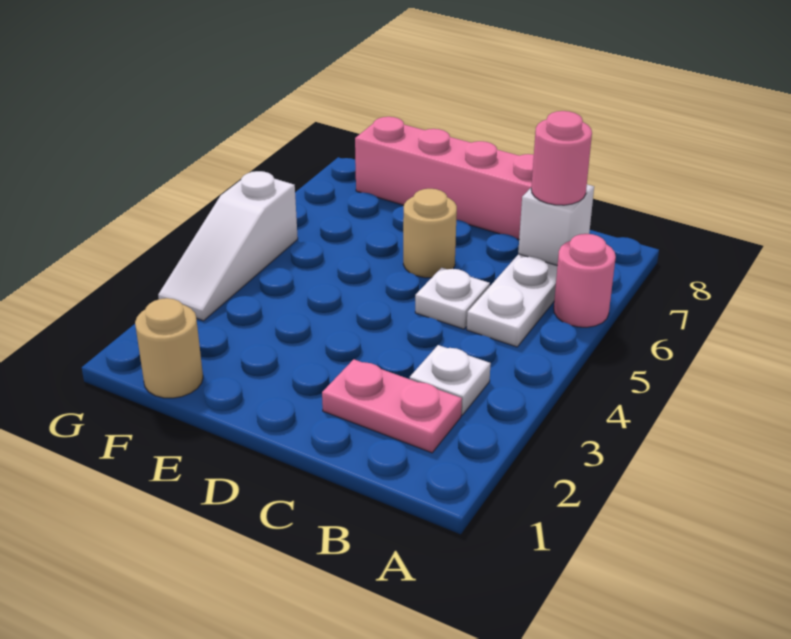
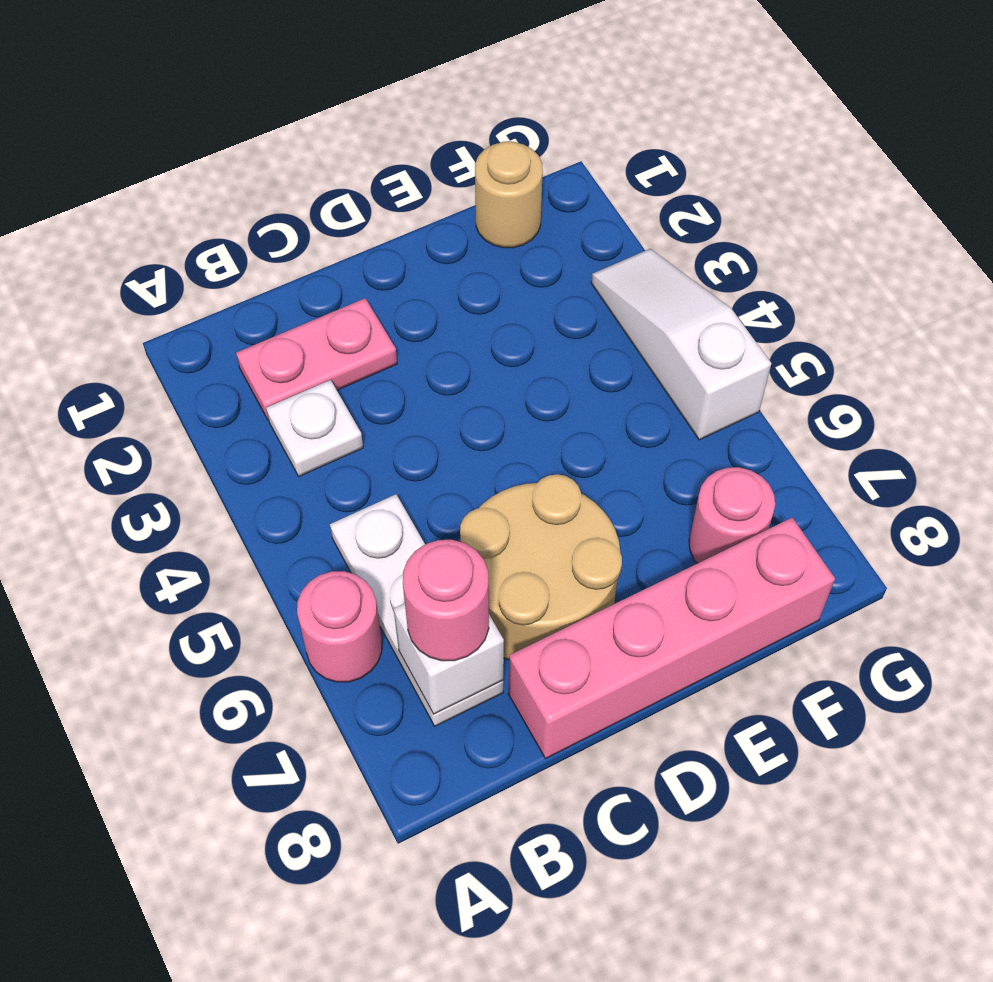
white plate C5 level 1 -> none
tan round brick D6 level 1 -> tan round brick C6:D7 level 1
none -> pink round brick F7 level 1

